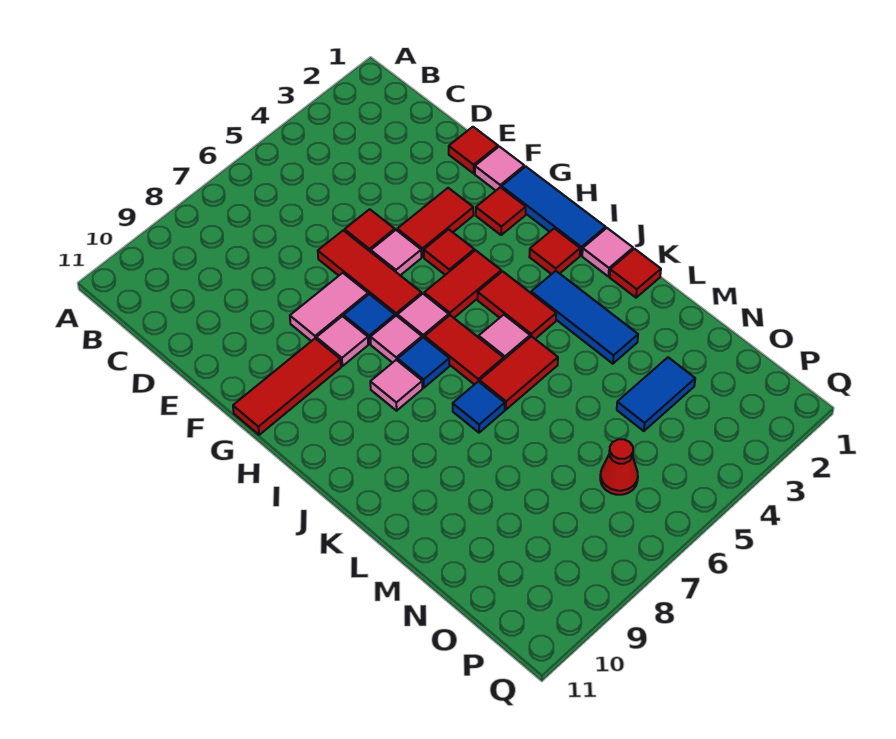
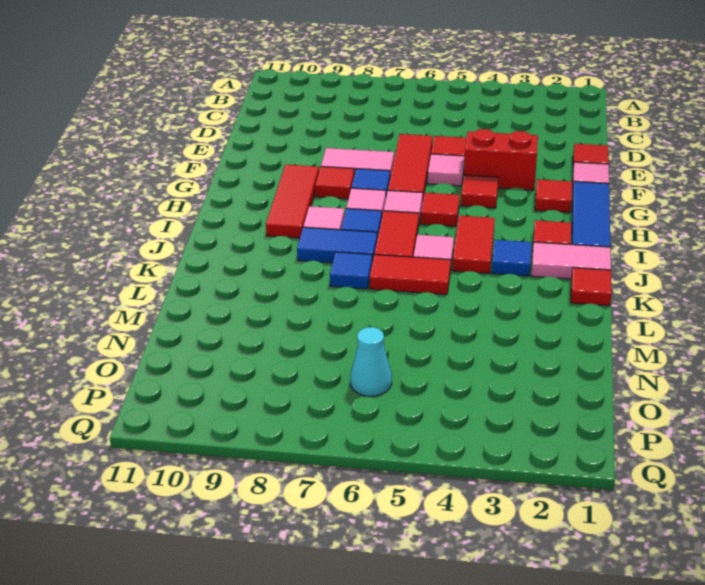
red tile F3:F4 level 1 -> red brick F3:F4 level 1
pink tile G8 level 1 -> red tile G8 level 1
red tile G9:G11 level 1 -> red tile G9:I9 level 1
red tile H4:H5 level 1 -> red tile H5 level 1
pink tile J1 level 1 -> pink tile J1:J2 level 1
blue tile J3:L3 level 1 -> blue tile J3 level 1
blue tile N3:N4 level 1 -> blue tile J7:J8 level 1
red cone O6 level 1 -> cyan cone O6 level 1

